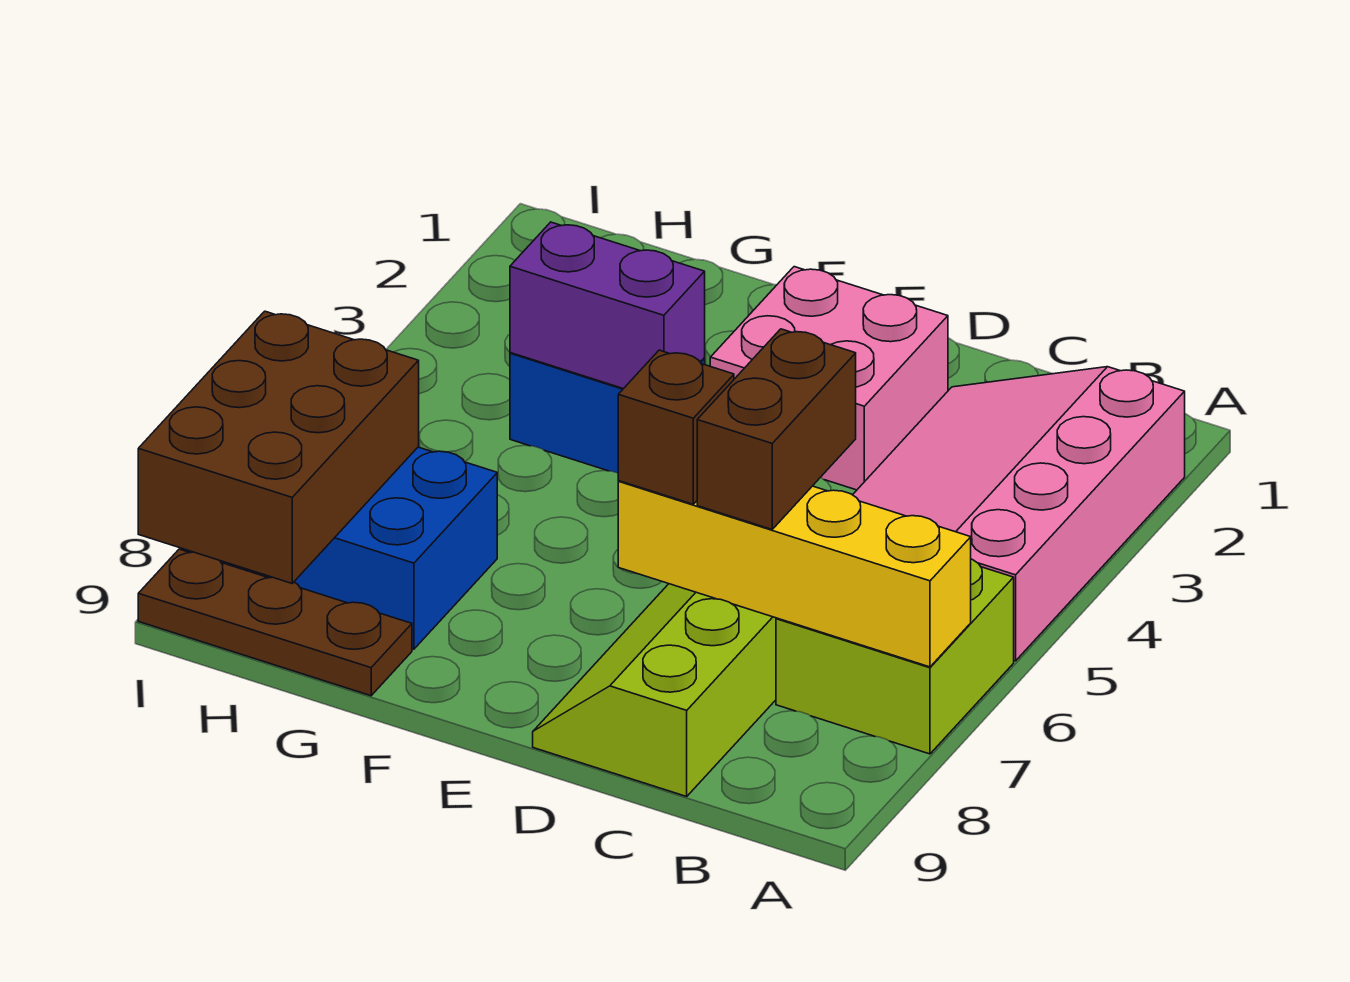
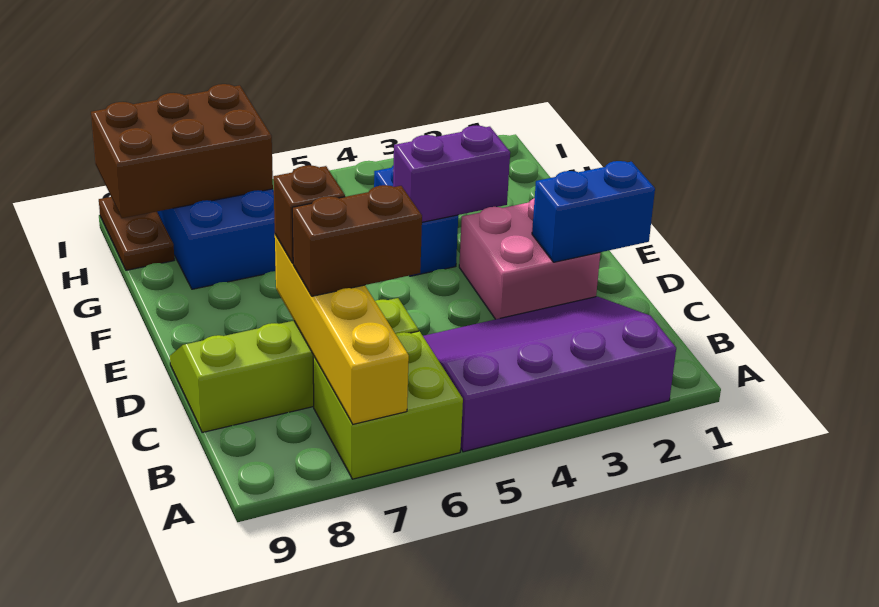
pink slope A2:C5 level 1 top A -> purple slope A2:C5 level 1 top A
none -> blue brick D1:D2 level 2
purple brick F4:G4 level 2 -> purple brick F3:F4 level 2
brown plate G9:I9 level 1 -> brown plate H9:I9 level 1

